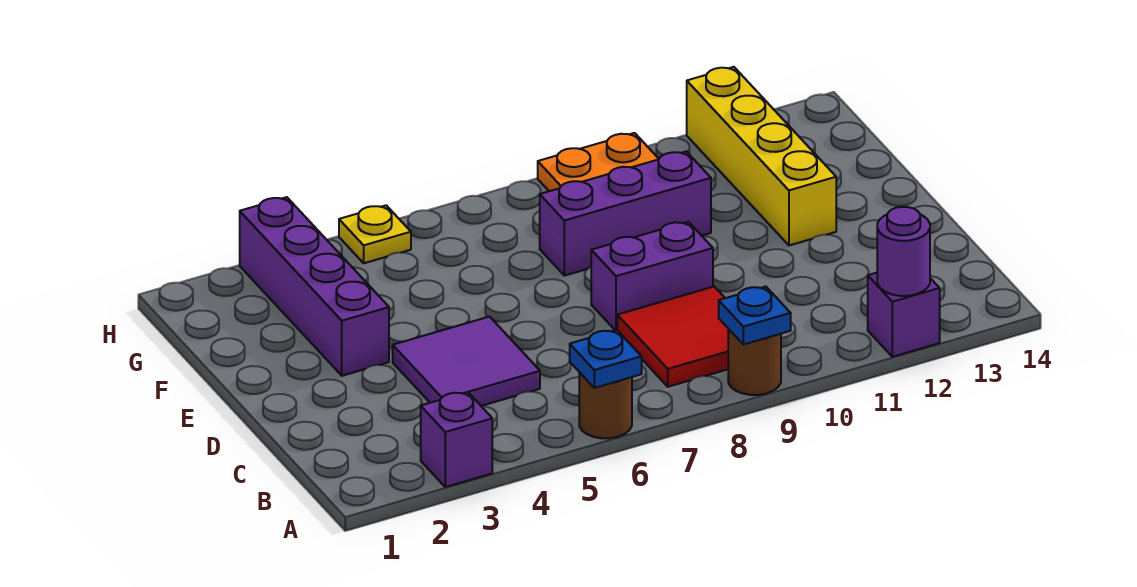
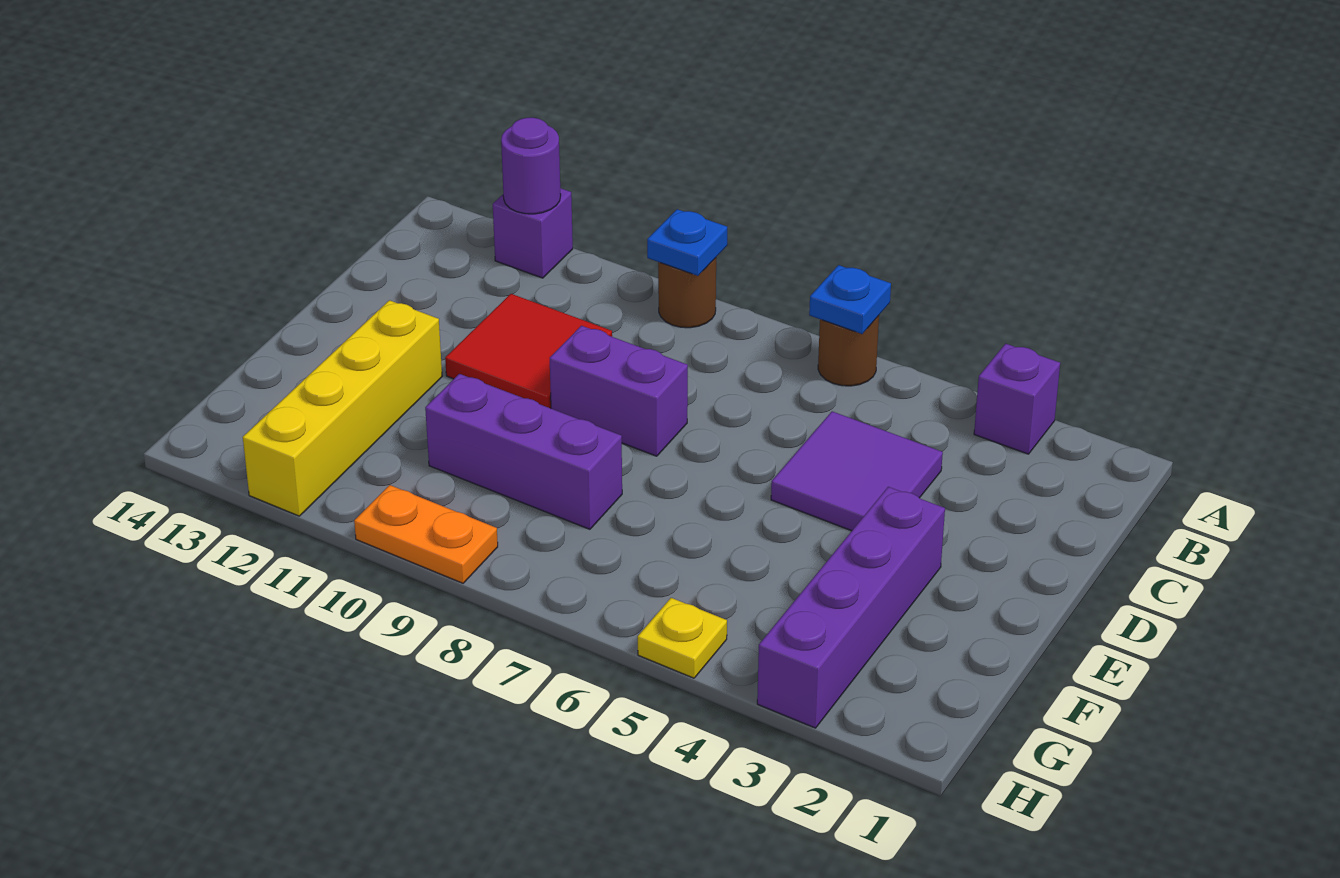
red tile B8:C9 level 1 -> red tile C10:D11 level 1

